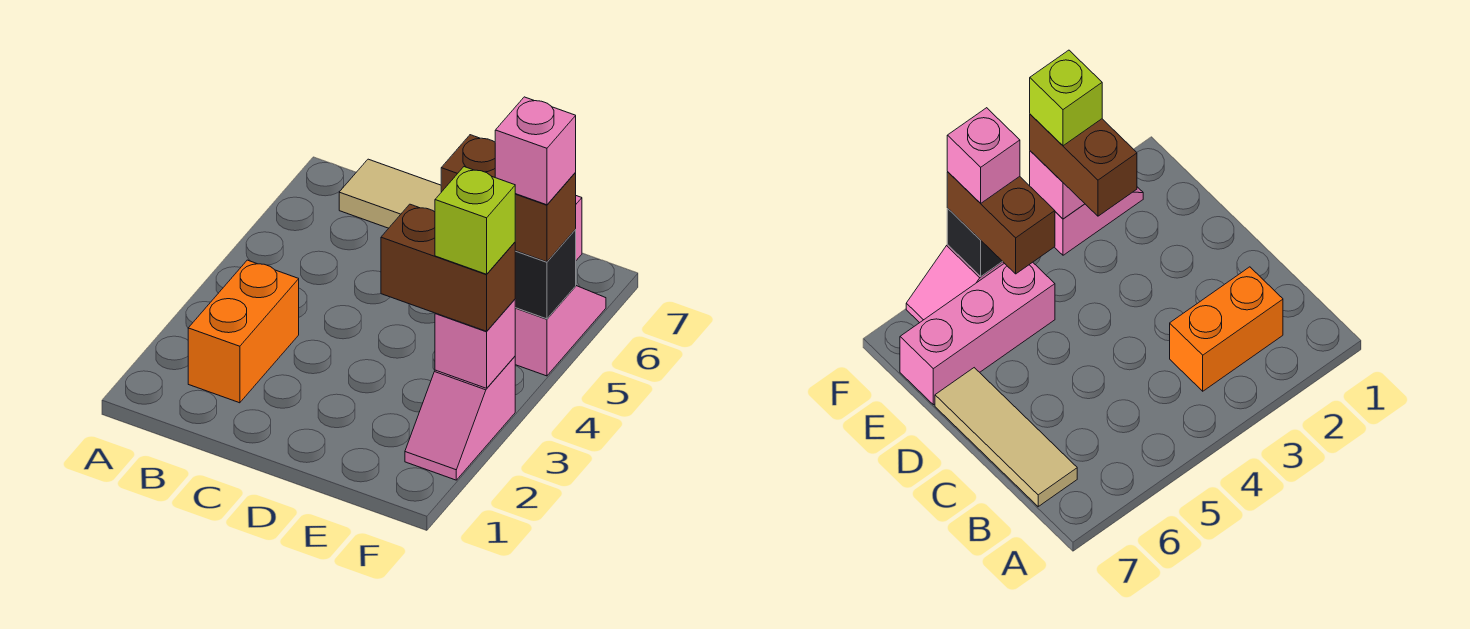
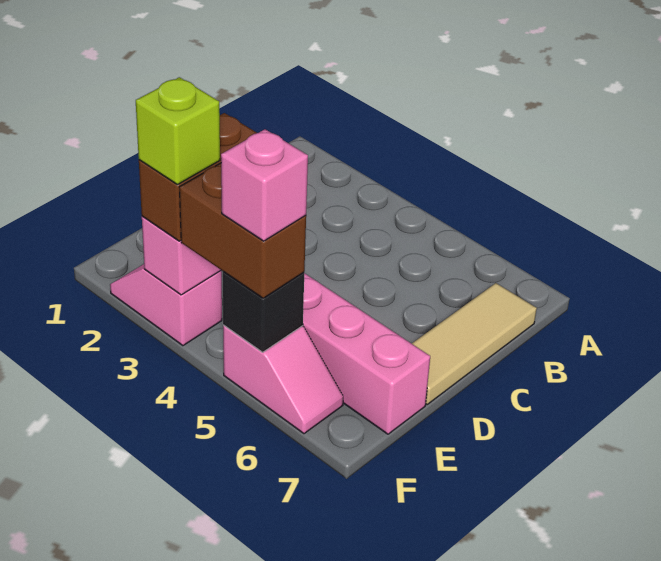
orange brick B2:B3 level 1 -> none
brown brick E5:F5 level 3 -> brown brick F4:F5 level 3

